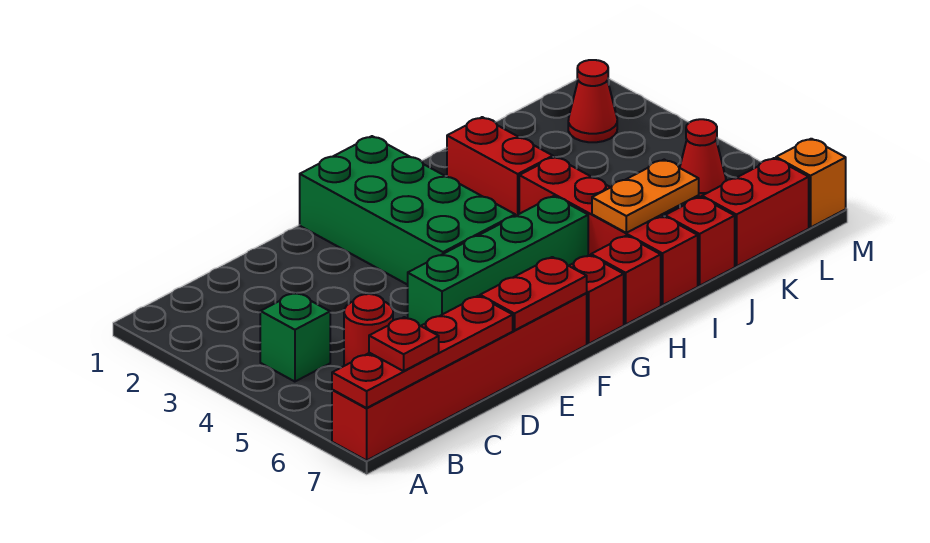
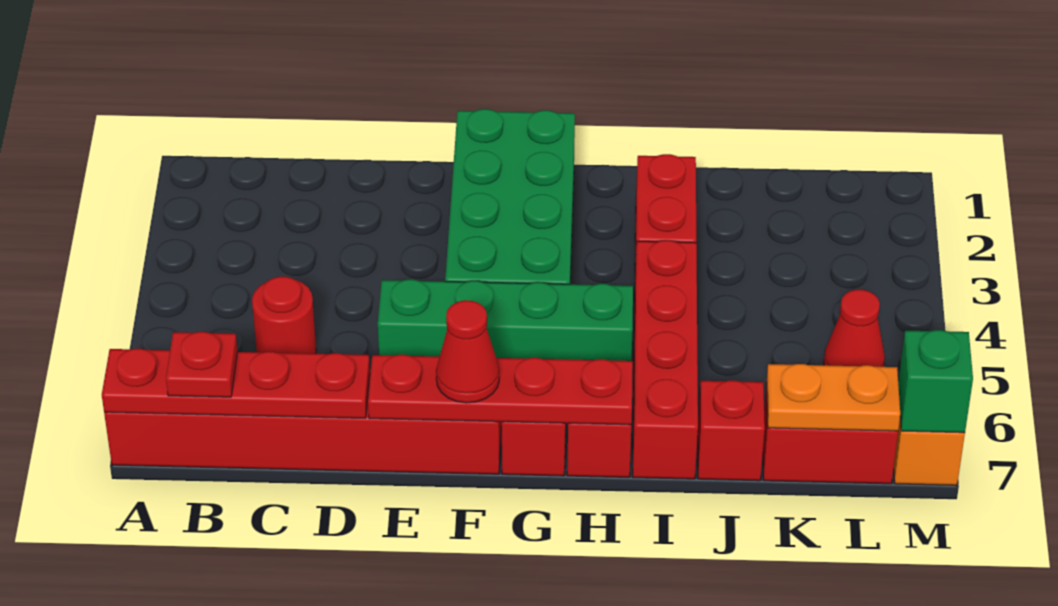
green brick B4 level 1 -> green brick M7 level 2
red plate E7:F7 level 2 -> red plate E7:H7 level 2
orange plate I6:J6 level 2 -> orange plate K7:L7 level 2
red cone L2 level 1 -> red cone F7 level 3

